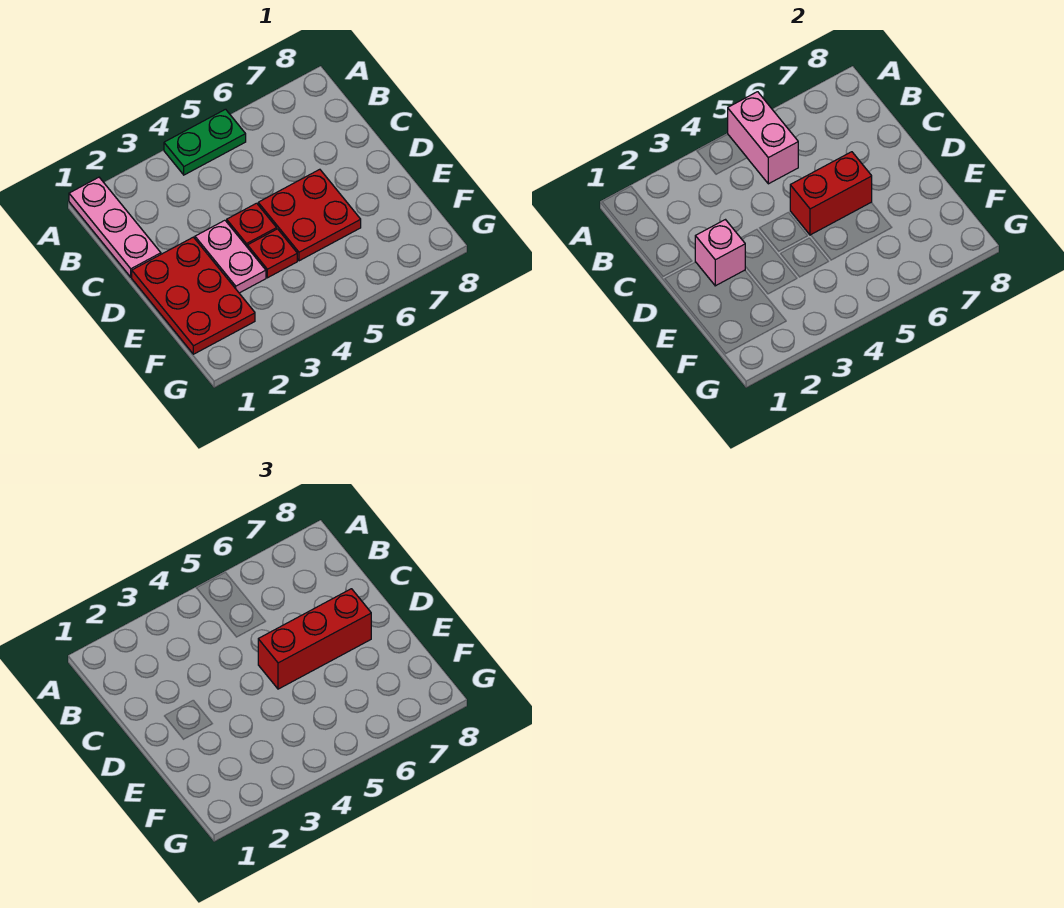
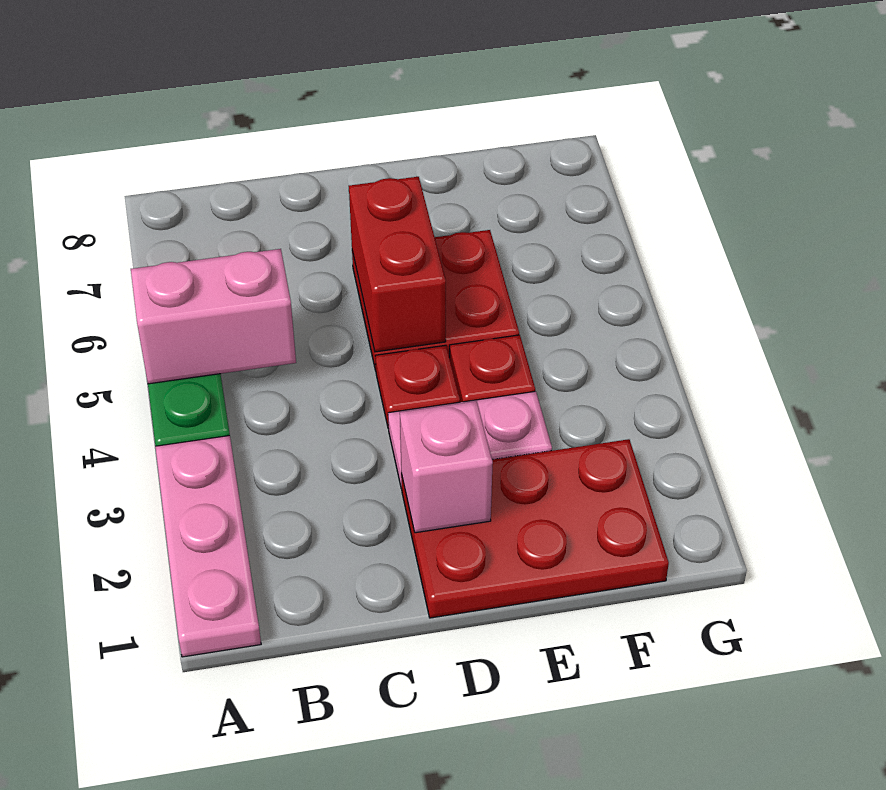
pink plate A1:C1 level 1 -> pink plate A1:A3 level 1
red brick D5:D7 level 3 -> none

